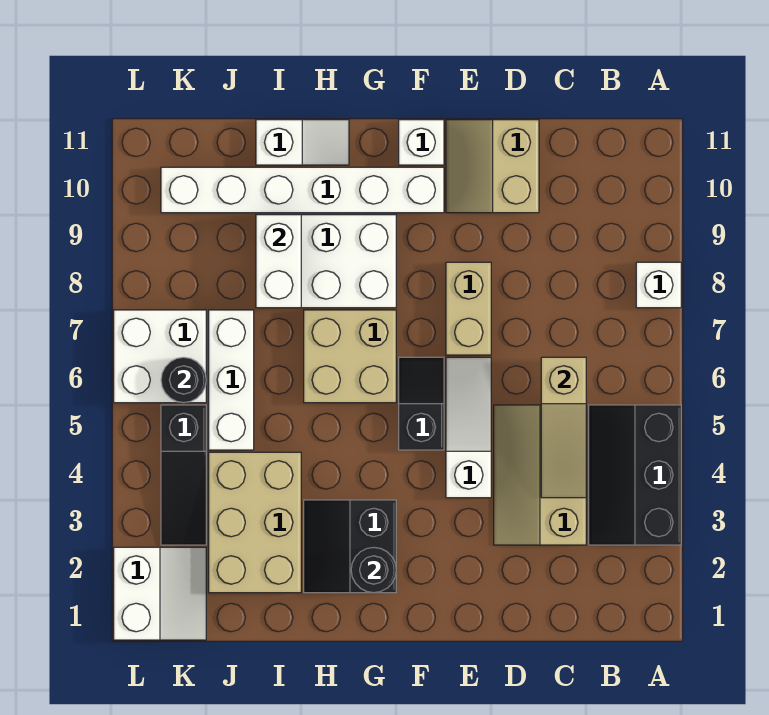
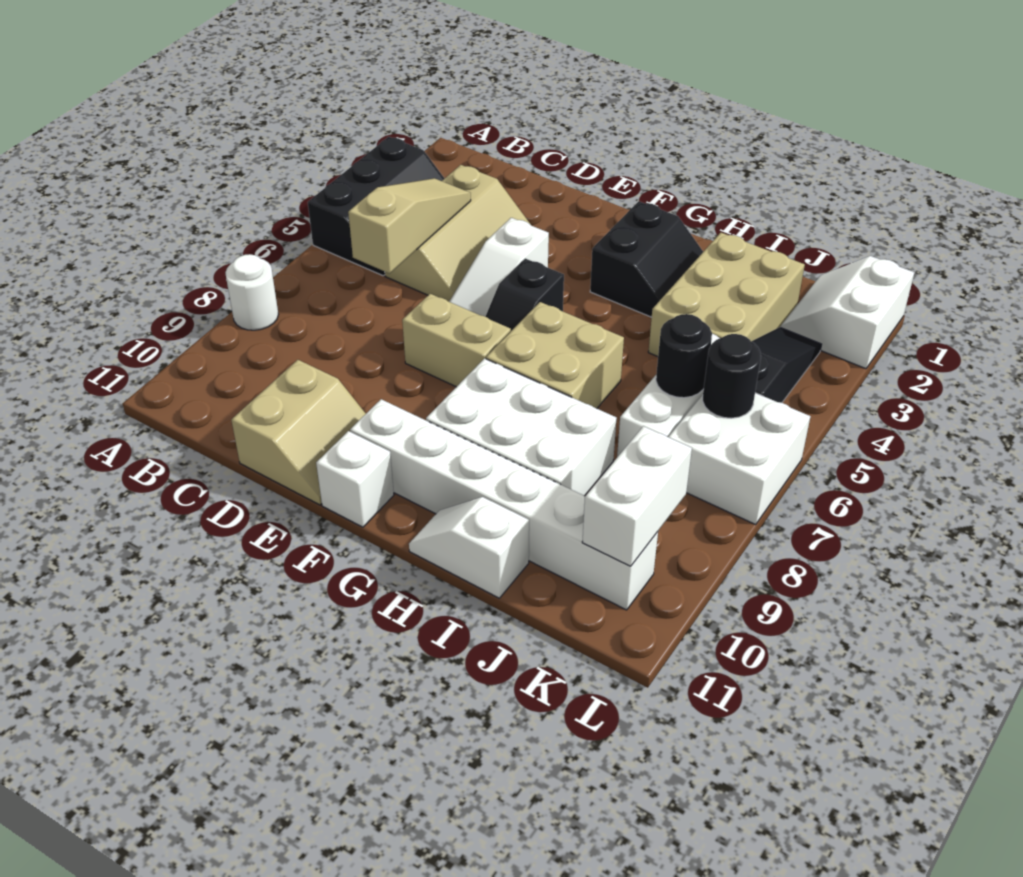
white brick A8 level 1 -> white round brick A8 level 1
tan brick E7:E8 level 1 -> tan brick E7:F7 level 1
black round brick G2 level 2 -> black round brick J6 level 2
white brick I8:I9 level 2 -> white brick K9:K10 level 2

